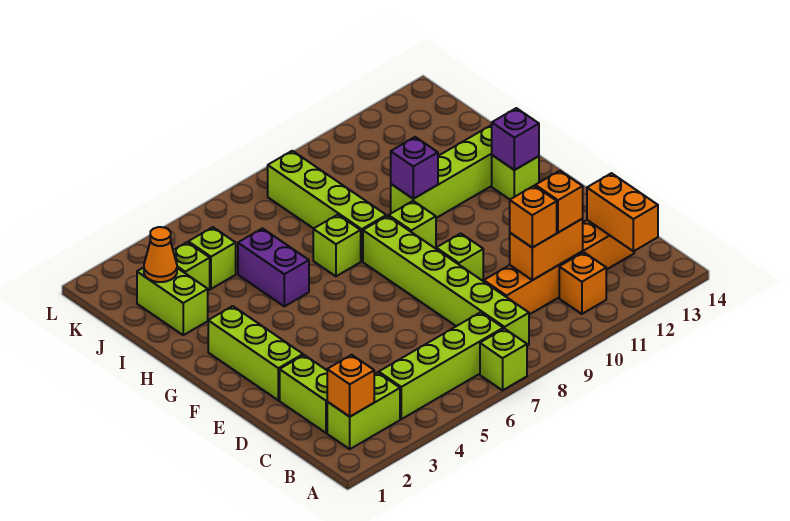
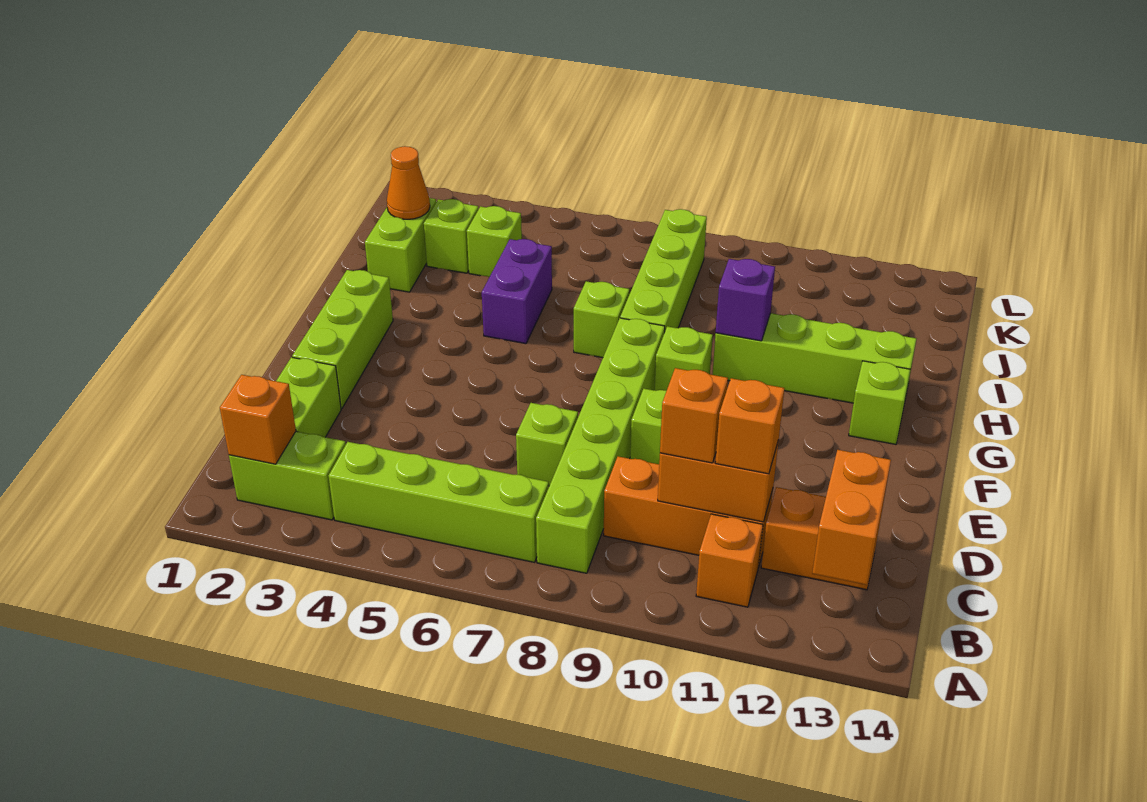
lime brick A7 level 1 -> lime brick D7 level 1
purple brick G13 level 2 -> none

